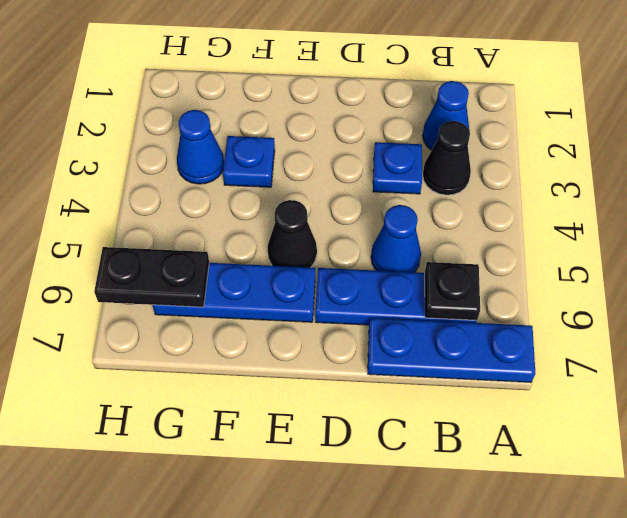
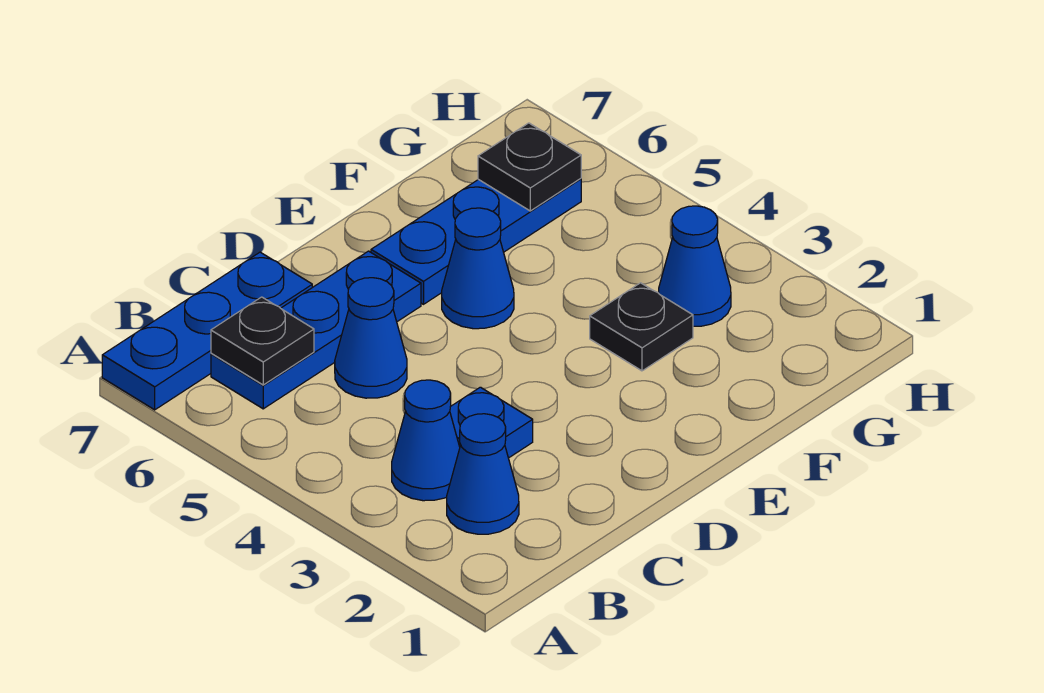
black cone B3 level 1 -> blue cone B3 level 1
black cone E5 level 1 -> blue cone E5 level 1
blue plate F3 level 1 -> black plate F3 level 1
black plate G6:H6 level 2 -> black plate G6 level 2

